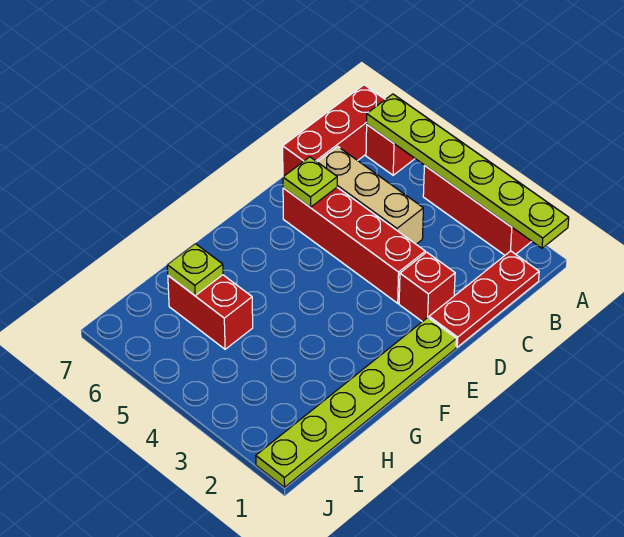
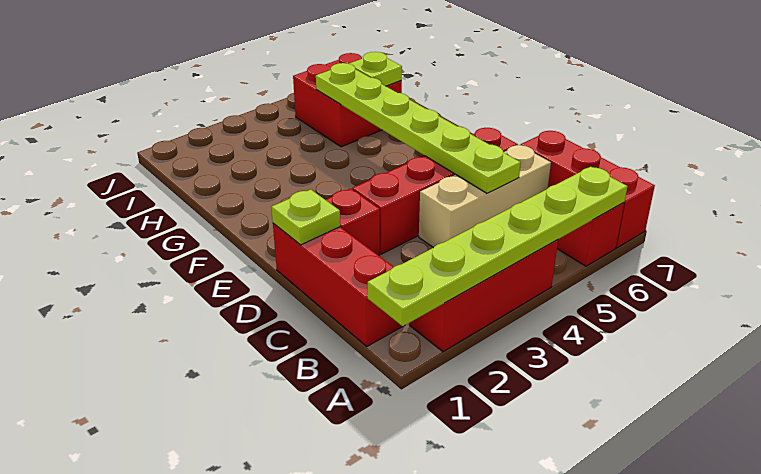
red plate B1:D1 level 1 -> red brick B1:D1 level 1
lime plate D6 level 2 -> lime plate D1 level 2
lime plate E1:J1 level 1 -> lime plate C5:H5 level 2
red brick H5:H6 level 1 -> red brick H5:I6 level 1

